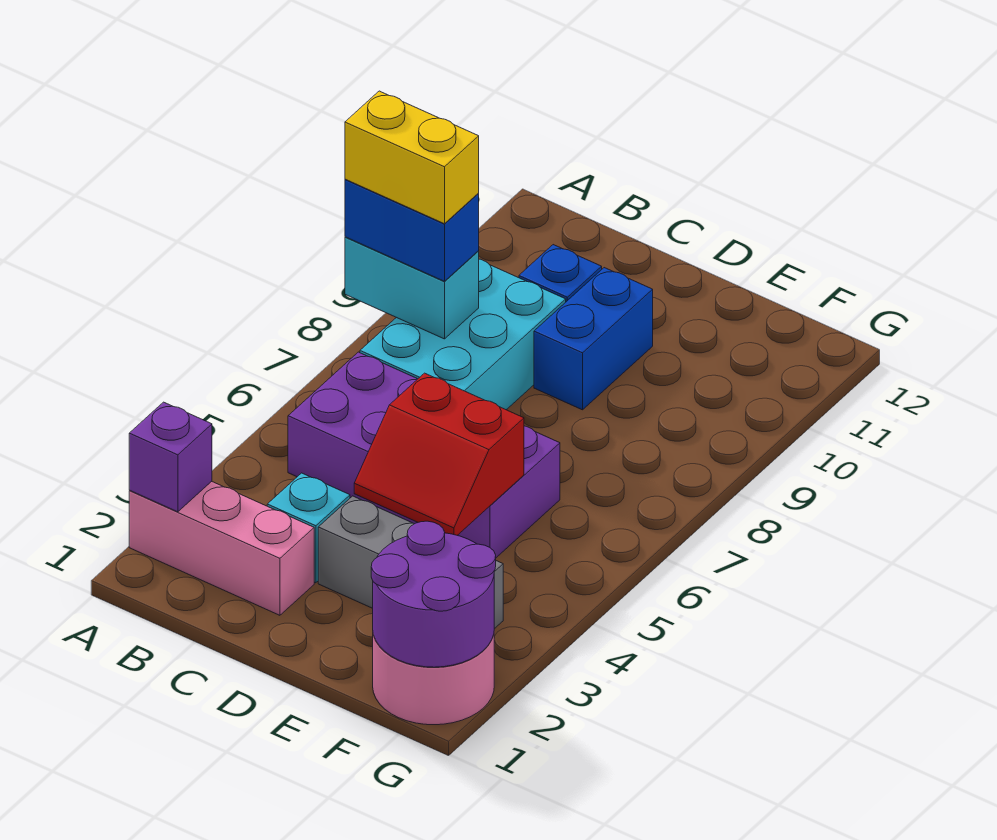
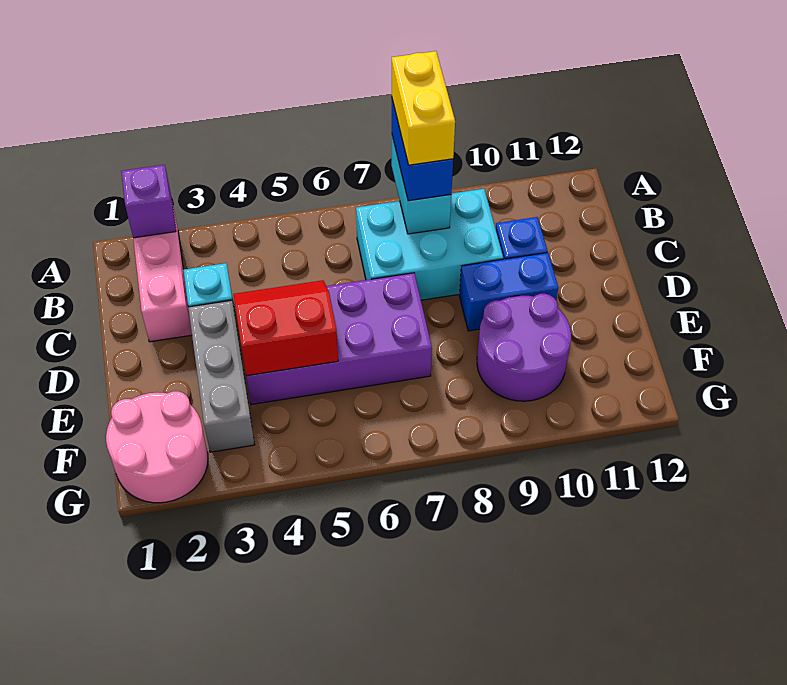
purple brick B5:E6 level 1 -> purple brick D4:E7 level 1
red slope D4:E5 level 2 top 5 -> red slope D4:E5 level 2 top E
purple round brick F1:G2 level 2 -> purple round brick E9:F10 level 1

